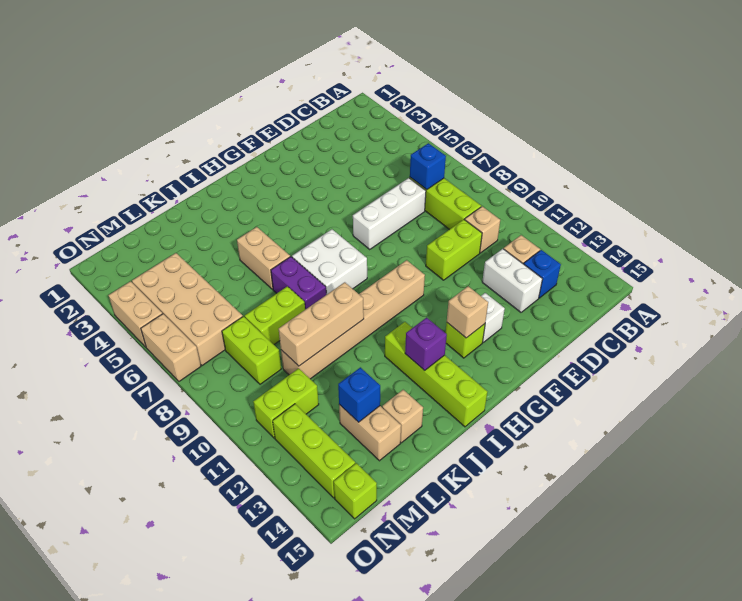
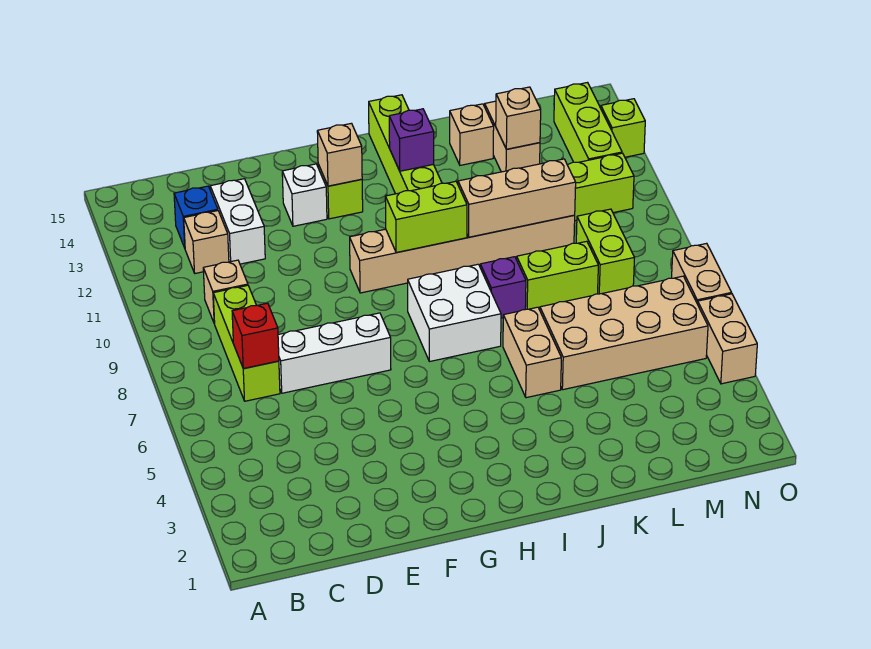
blue brick C7 level 2 -> red brick C7 level 2
lime brick D10:E10 level 1 -> lime brick H10:I10 level 2
purple brick J7:J8 level 1 -> purple brick J8 level 1
blue brick L13 level 2 -> tan brick L13 level 2
tan brick M4:N7 level 1 -> tan brick K5:N6 level 1
lime brick N15 level 1 -> lime brick O13 level 1

